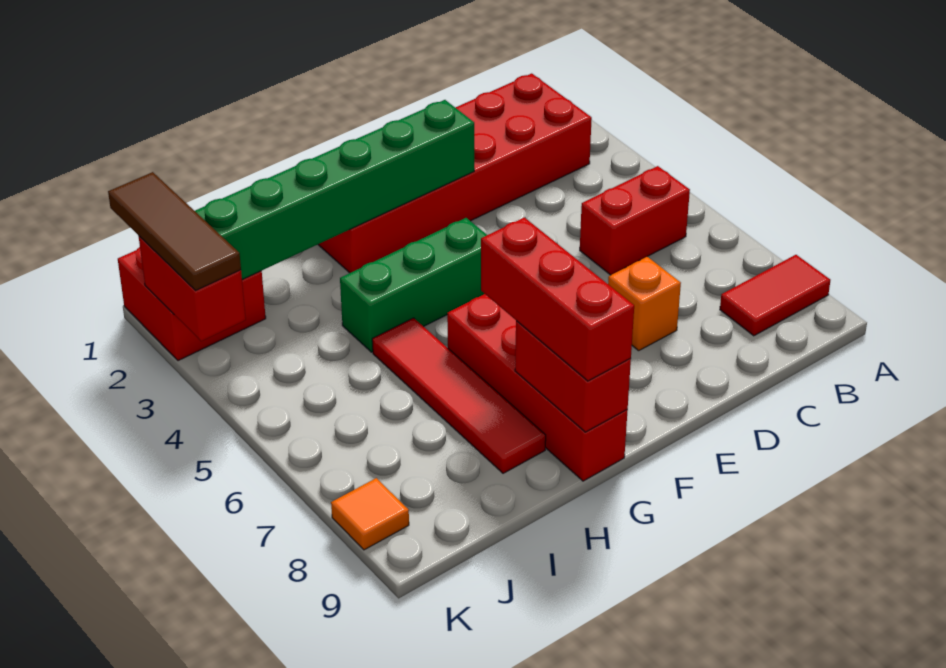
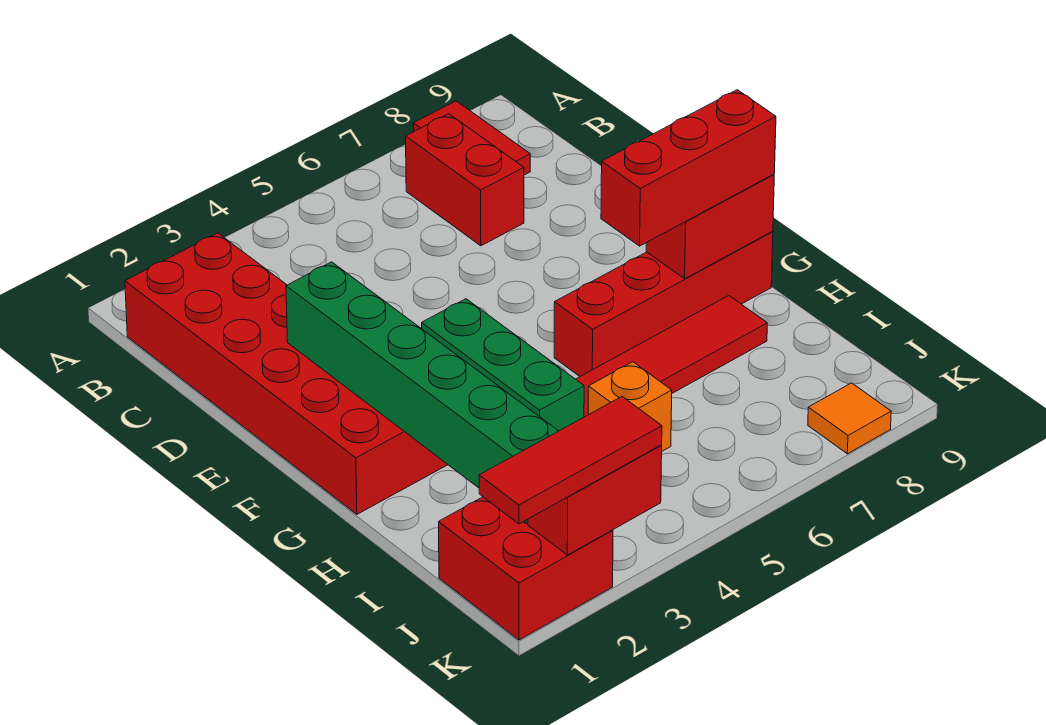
red brick B5:C5 level 1 -> red brick B7:C7 level 1
orange brick D7 level 1 -> orange brick I5 level 1
brown tile K1:K3 level 3 -> red tile K1:K3 level 3

